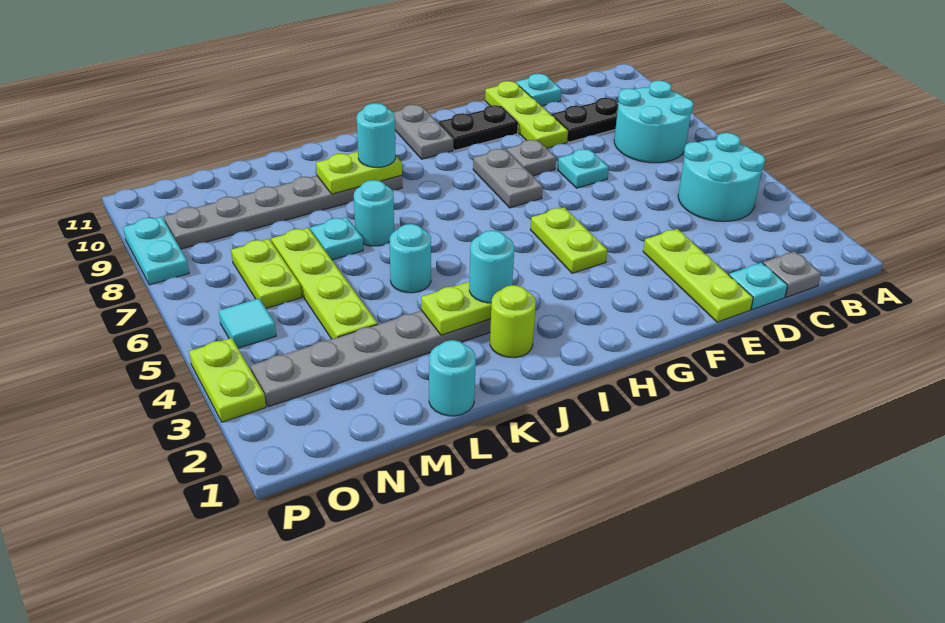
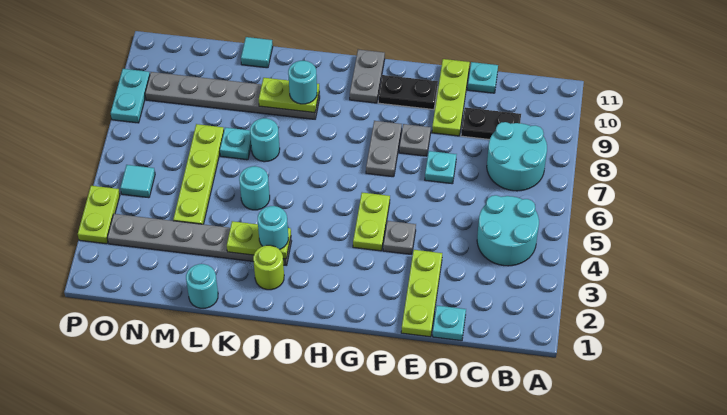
grey plate C1 level 1 -> grey plate F4 level 1
none -> cyan tile L11 level 1
lime plate N6:N7 level 1 -> none

